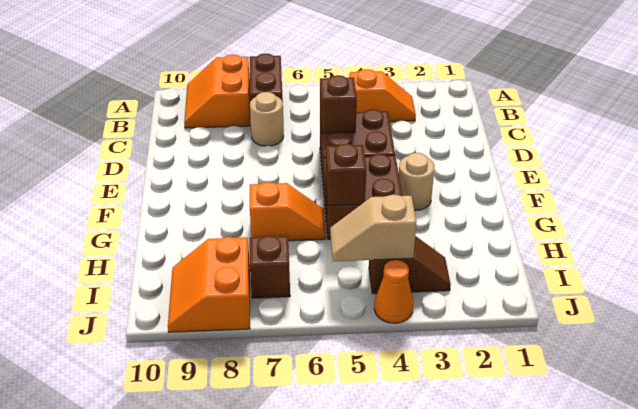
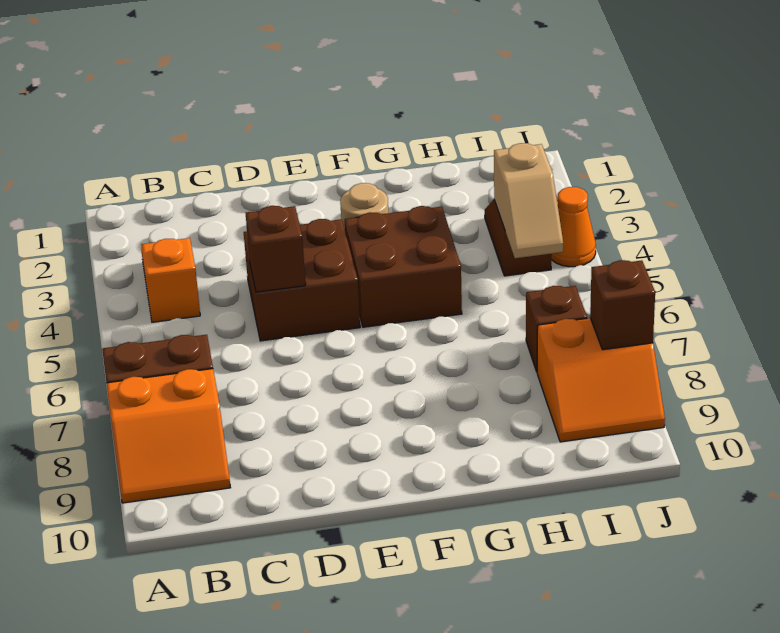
tan round brick C7 level 1 -> none
brown brick G5 level 2 -> brown brick J8 level 2
orange slope G6:G7 level 1 top 7 -> none

